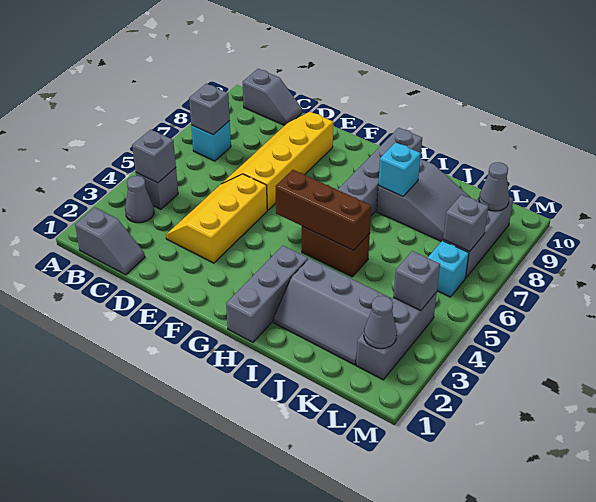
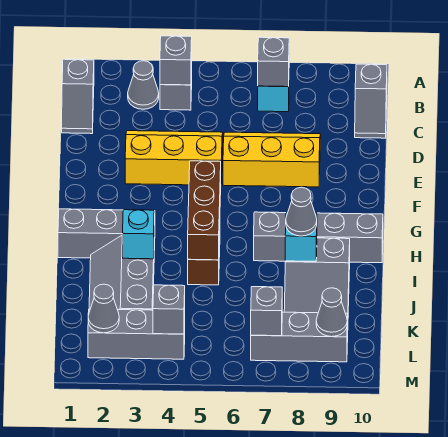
yellow slope D6:E9 level 1 top E -> yellow slope D6:E8 level 1 top E
none -> grey cone I8 level 3
cyan brick L6 level 1 -> cyan brick I3 level 2

